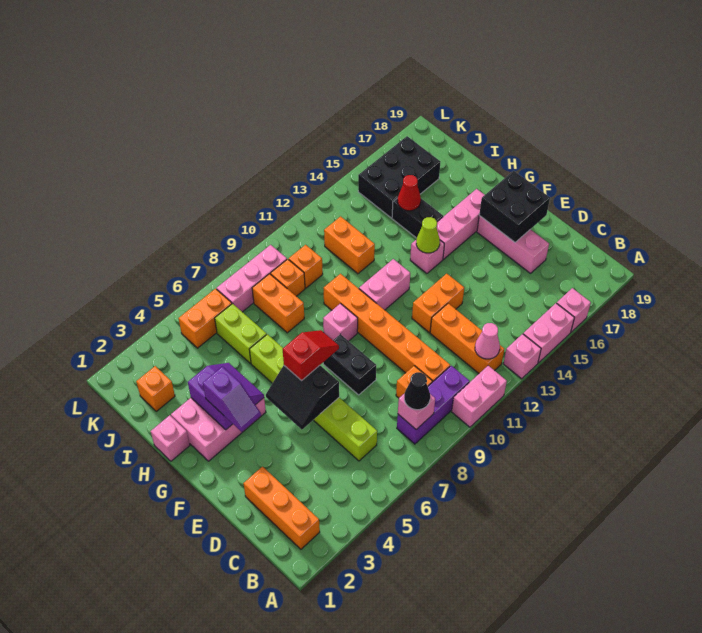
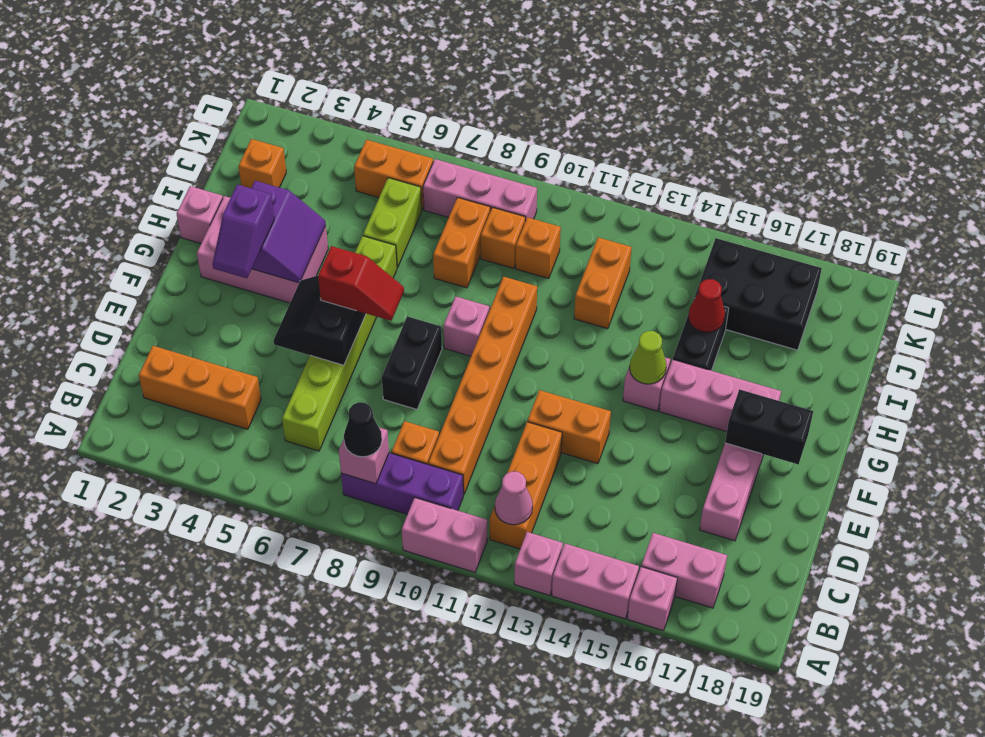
orange brick B2:D2 level 1 -> orange brick C2:C4 level 1
black brick E17:F18 level 2 -> black brick F17:F18 level 2
pink brick G11:G12 level 1 -> pink brick B16:B17 level 1

